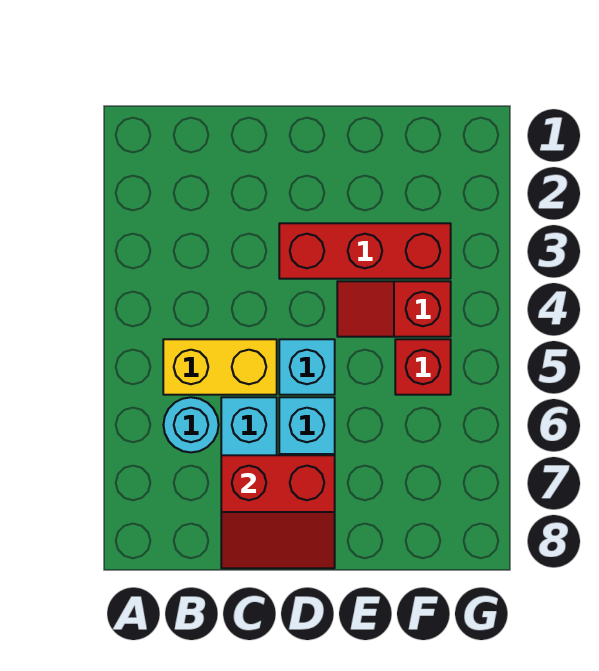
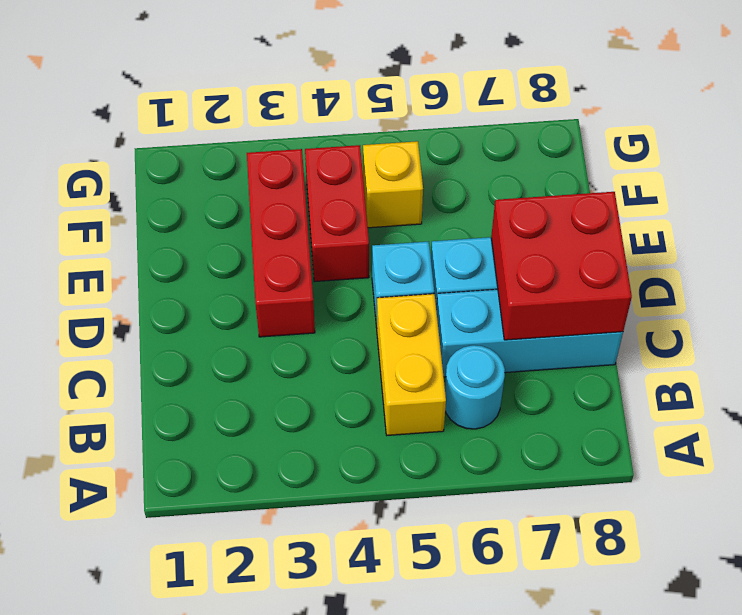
red slope C7:D8 level 2 top 7 -> red brick C7:D8 level 2
red slope E4:F4 level 1 top F -> red brick E4:F4 level 1
red brick F5 level 1 -> yellow brick F5 level 1

